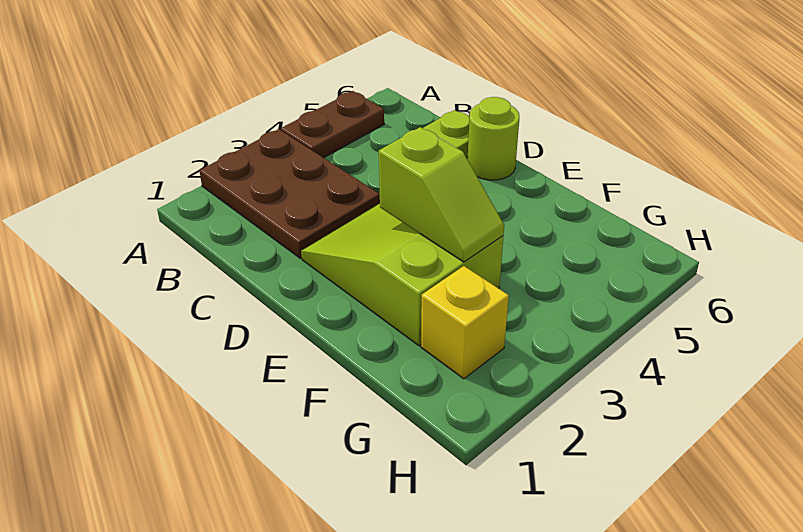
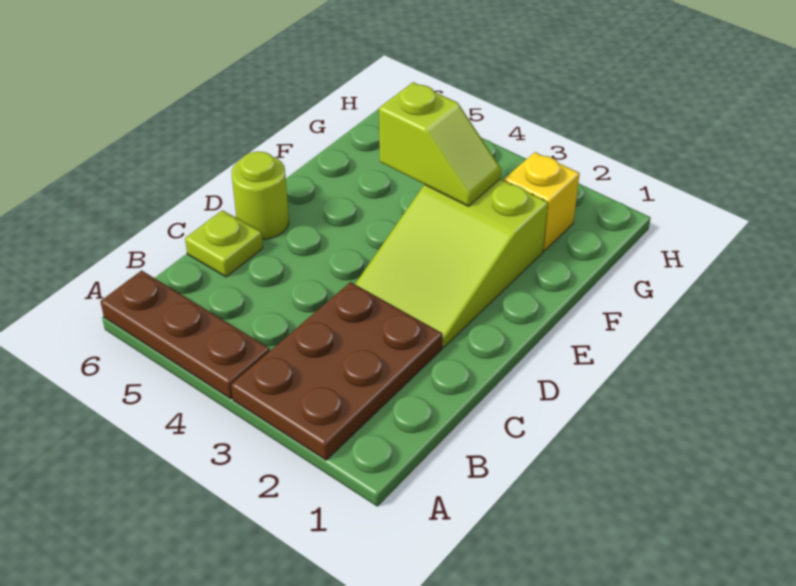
brown plate A4:A5 level 1 -> brown plate A4:A6 level 1
lime slope E3:F3 level 2 top E -> lime slope F3:F4 level 2 top 4

